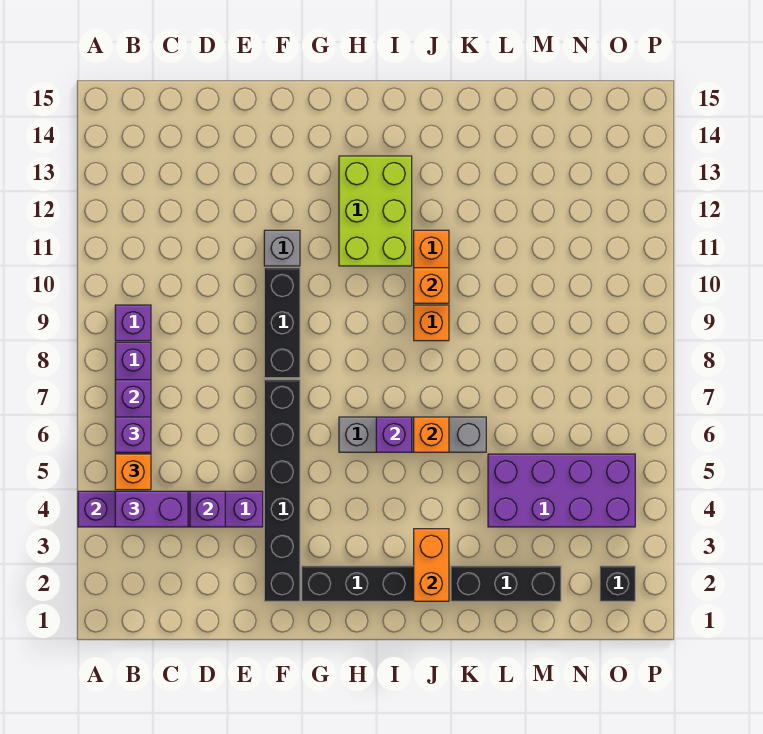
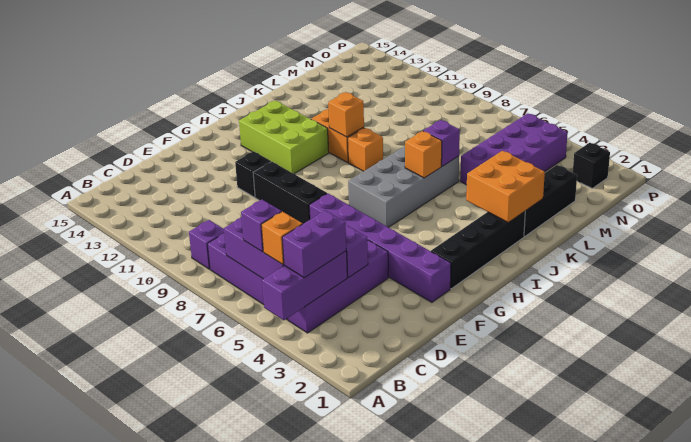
black brick F2:F7 level 1 -> purple brick F2:F7 level 1
grey brick F11 level 1 -> black brick F11 level 1
grey brick H6:K6 level 1 -> grey brick H6:K7 level 1
purple brick I6 level 2 -> purple brick K6 level 2
orange brick J2:J3 level 2 -> orange brick J2:K3 level 2

